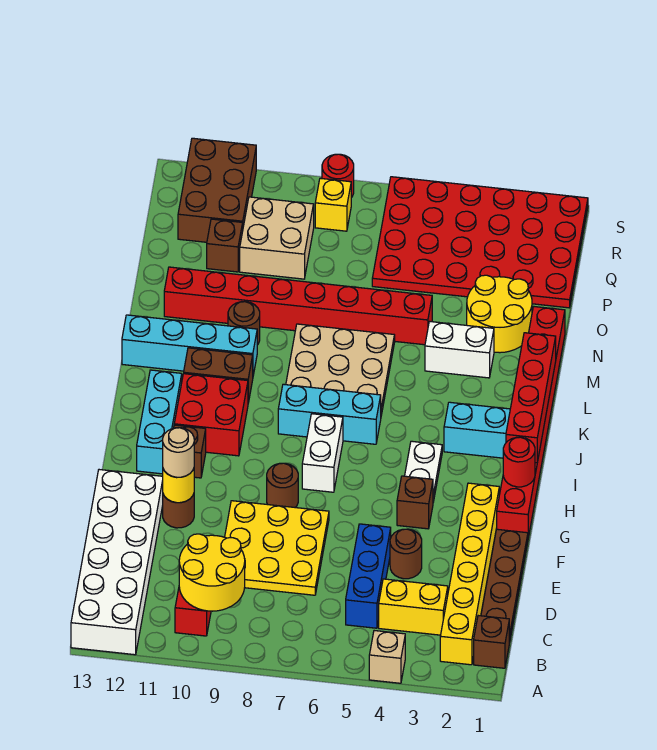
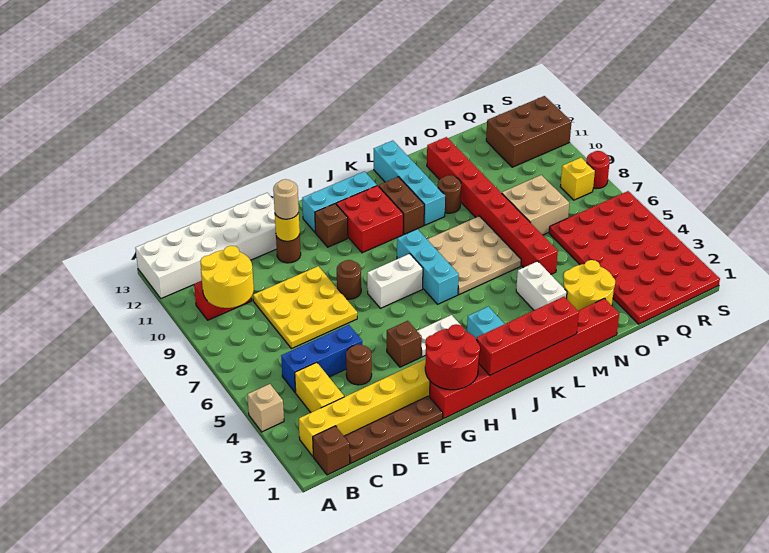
red round brick H1 level 2 -> red round brick G1:H2 level 2
tan brick P9:Q10 level 1 -> tan brick O7:P8 level 1
brown brick P11 level 1 -> none

